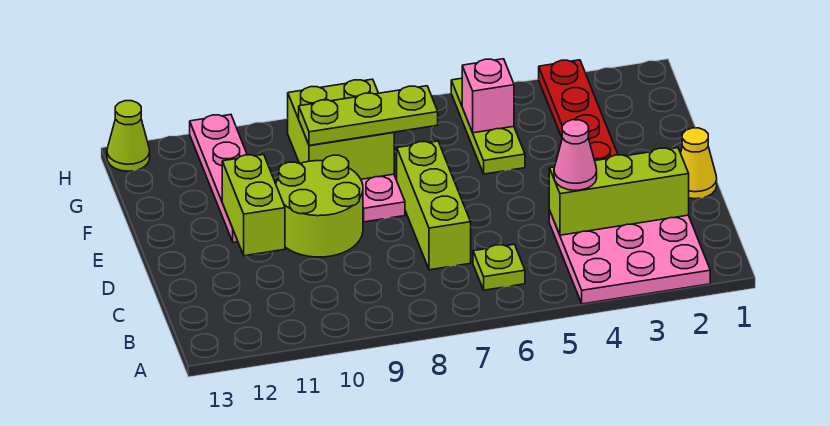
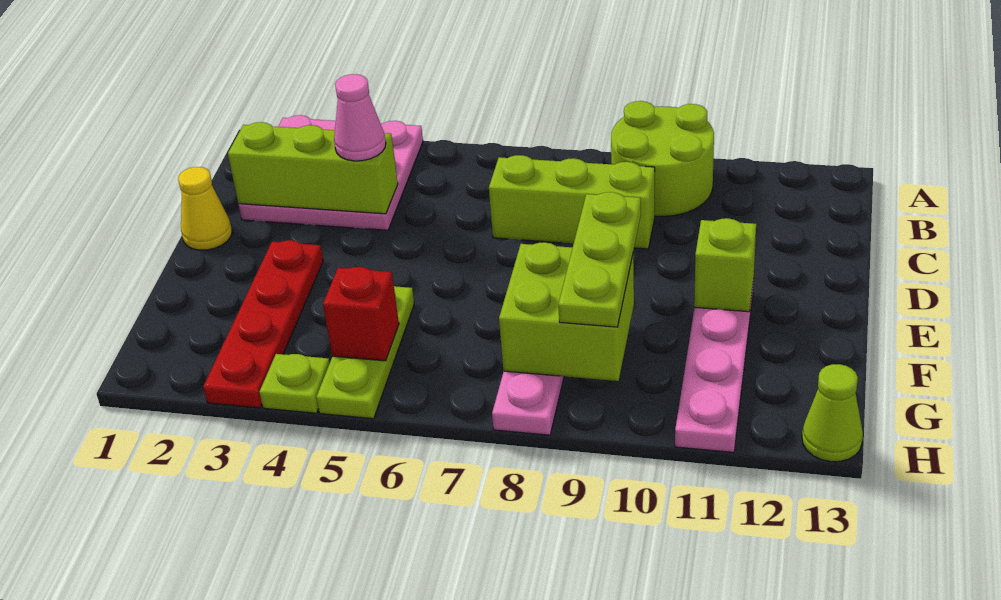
lime plate B6 level 1 -> lime plate H4 level 1
lime brick C7:E7 level 1 -> lime brick C7:C9 level 1
lime round brick D9:E10 level 1 -> lime round brick A9:B10 level 1
lime brick D11:E11 level 2 -> lime brick E11 level 2
lime plate F7:F9 level 3 -> lime plate E9:G9 level 3
pink brick G5 level 2 -> red brick G5 level 2

